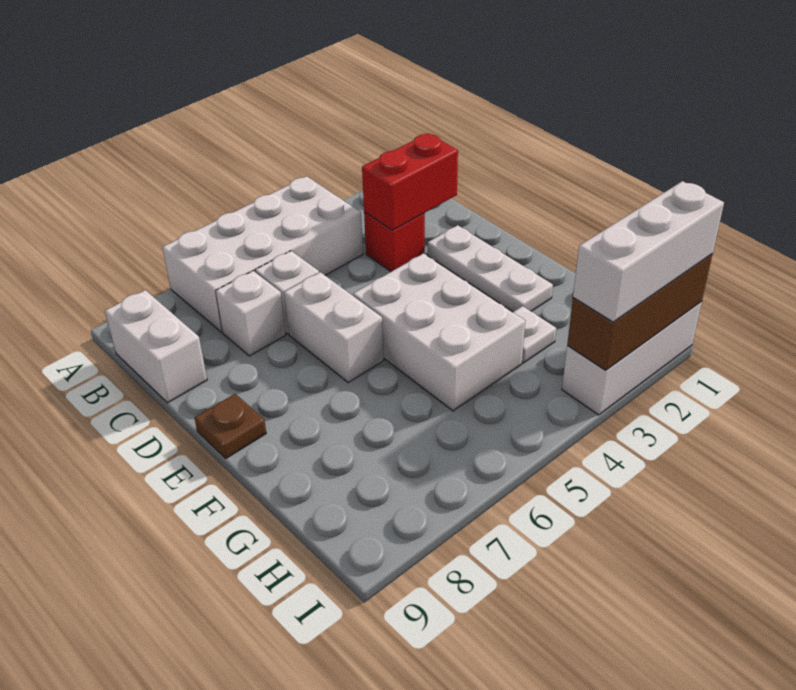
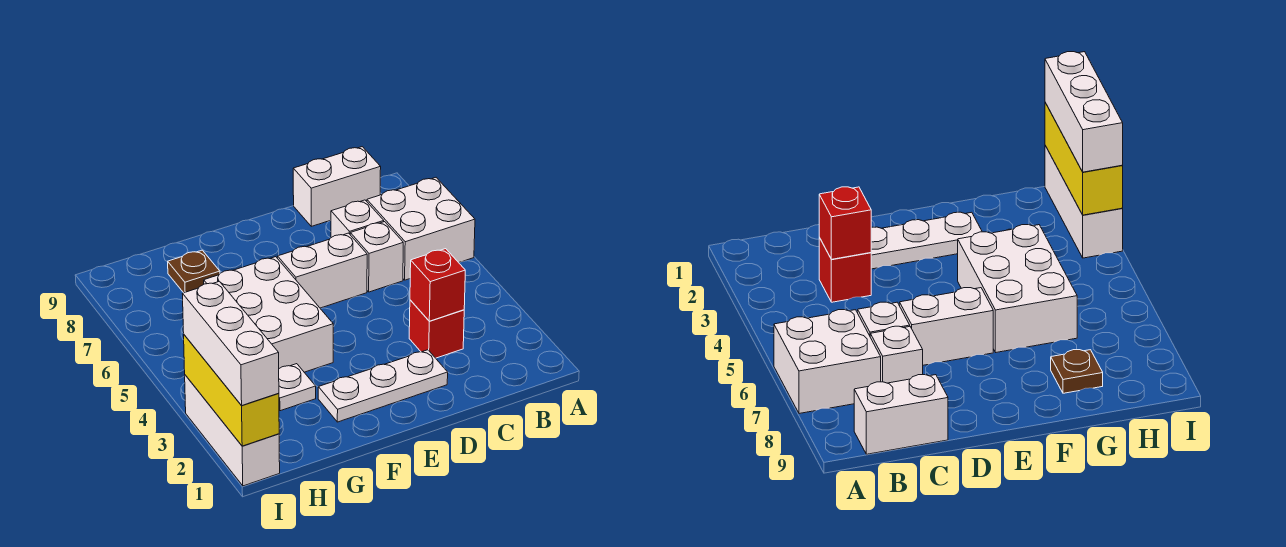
white brick A4:B7 level 1 -> white brick A6:B7 level 1
red brick C2:C3 level 2 -> red brick C3 level 2
white brick E4:G5 level 1 -> white brick F4:G6 level 1
brown plate E9 level 1 -> brown plate G8 level 1
brown brick I1:I3 level 2 -> yellow brick I1:I3 level 2

